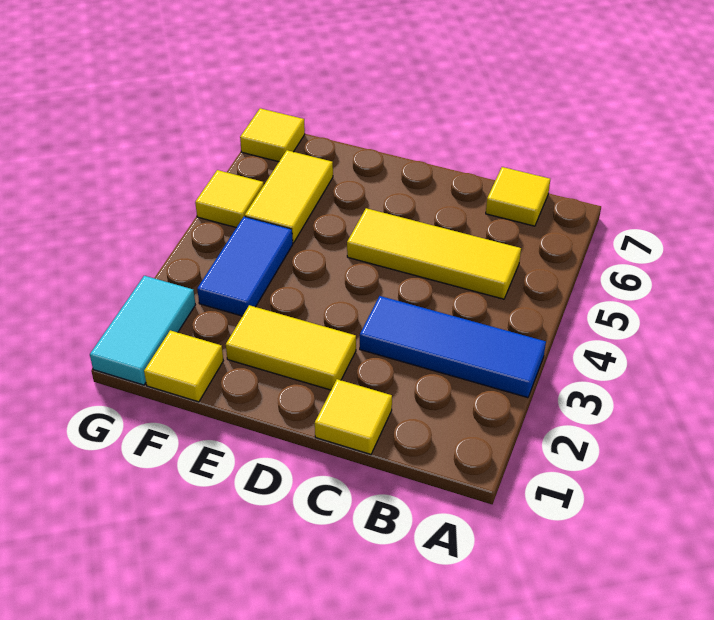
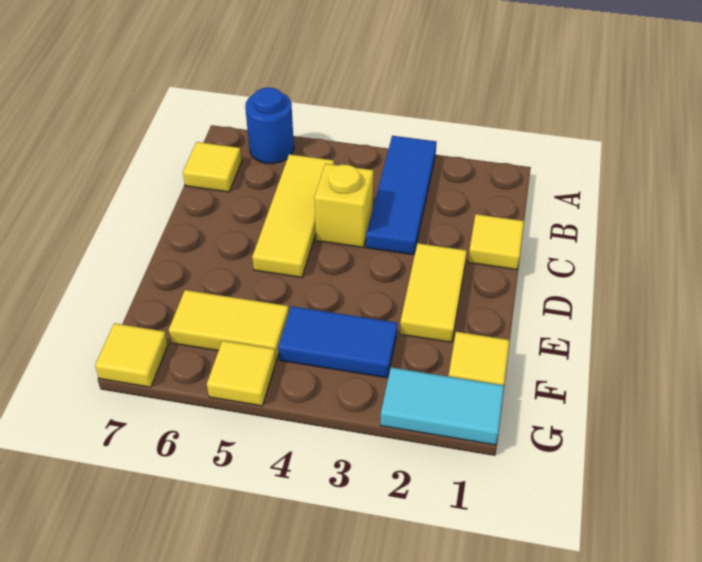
none -> blue round brick A6 level 1
none -> yellow brick C4 level 1

